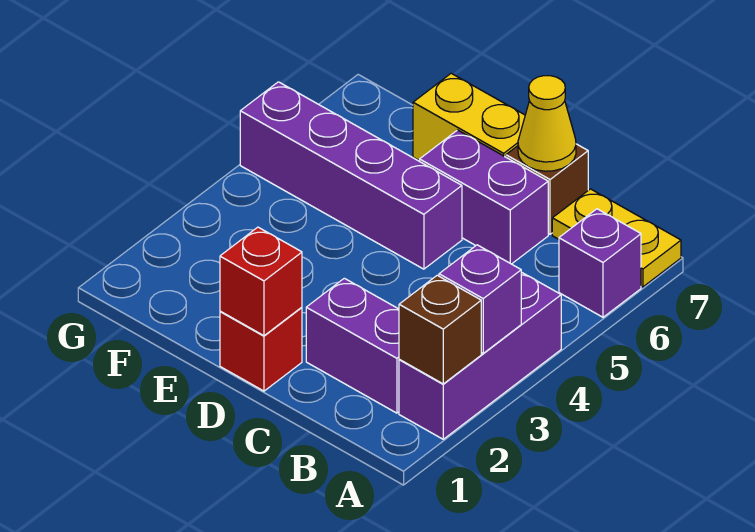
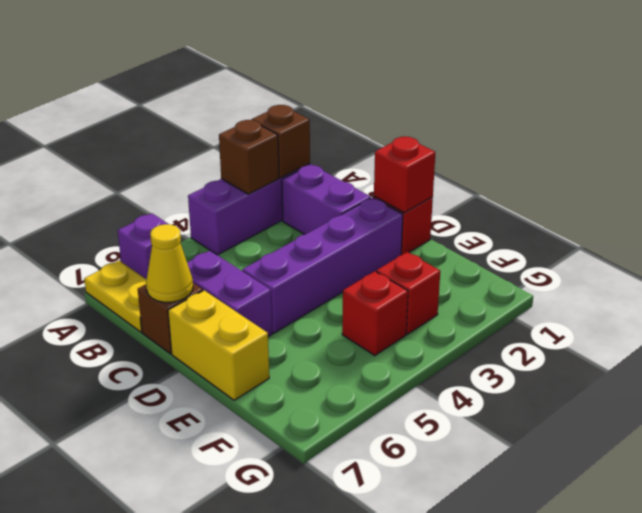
purple brick A3 level 2 -> brown brick A3 level 2
purple brick D5:G5 level 1 -> purple brick D2:D5 level 1
none -> red brick F3 level 1
none -> red brick F4 level 1

